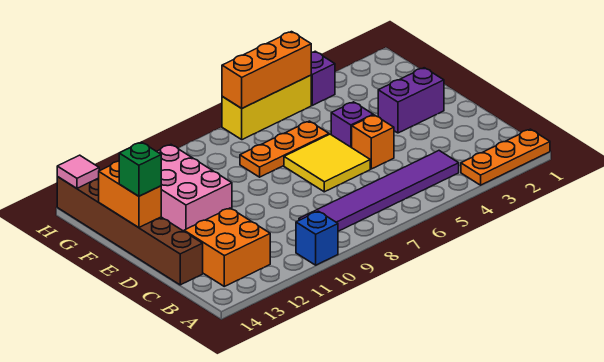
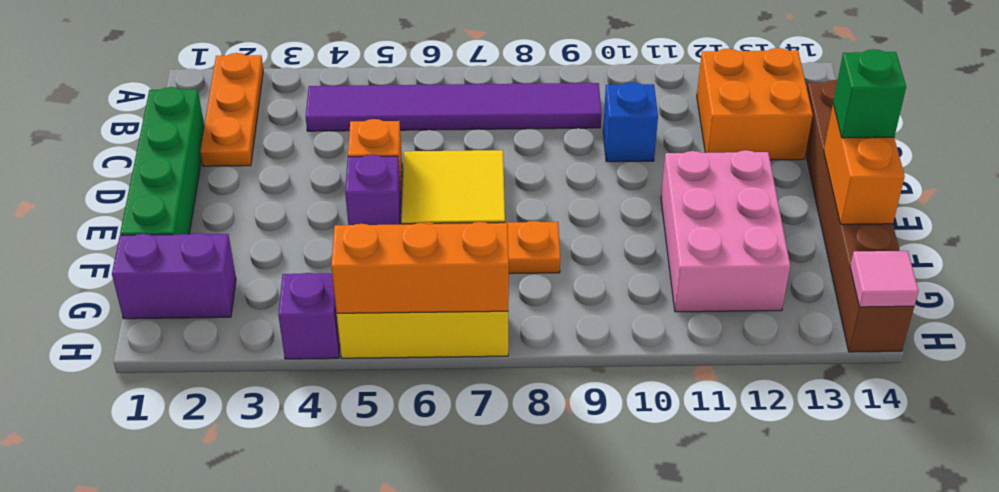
orange plate A1:A3 level 1 -> orange plate A2:C2 level 1
blue brick A10 level 1 -> blue brick C10 level 1
none -> green brick C1:F1 level 1
purple brick E2:E3 level 1 -> purple brick G1:G2 level 1

